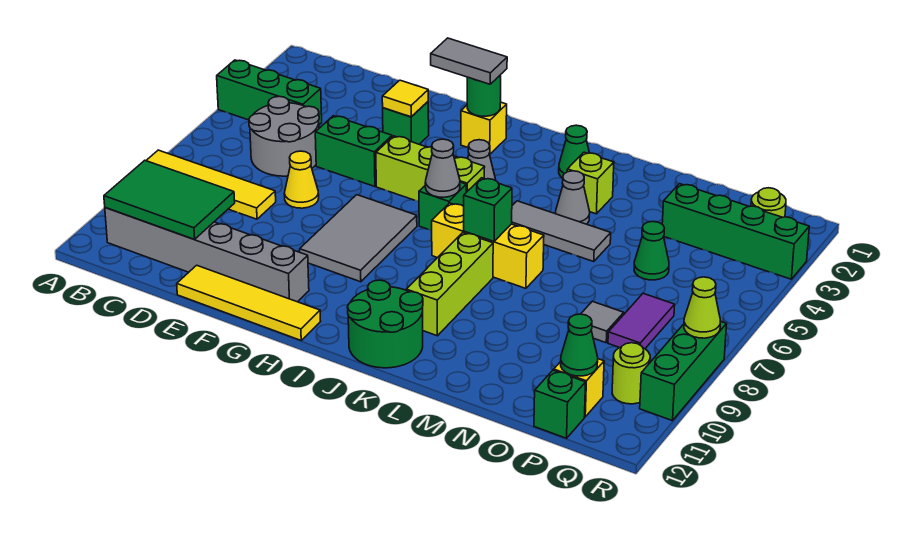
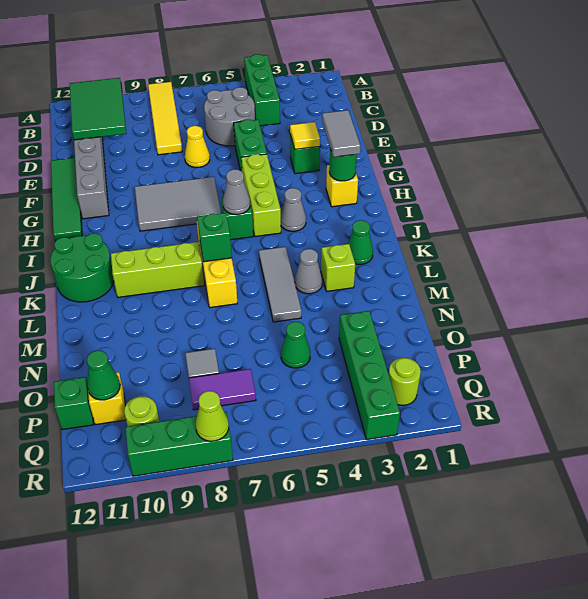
yellow tile E12:H12 level 1 -> green tile E12:H12 level 1

